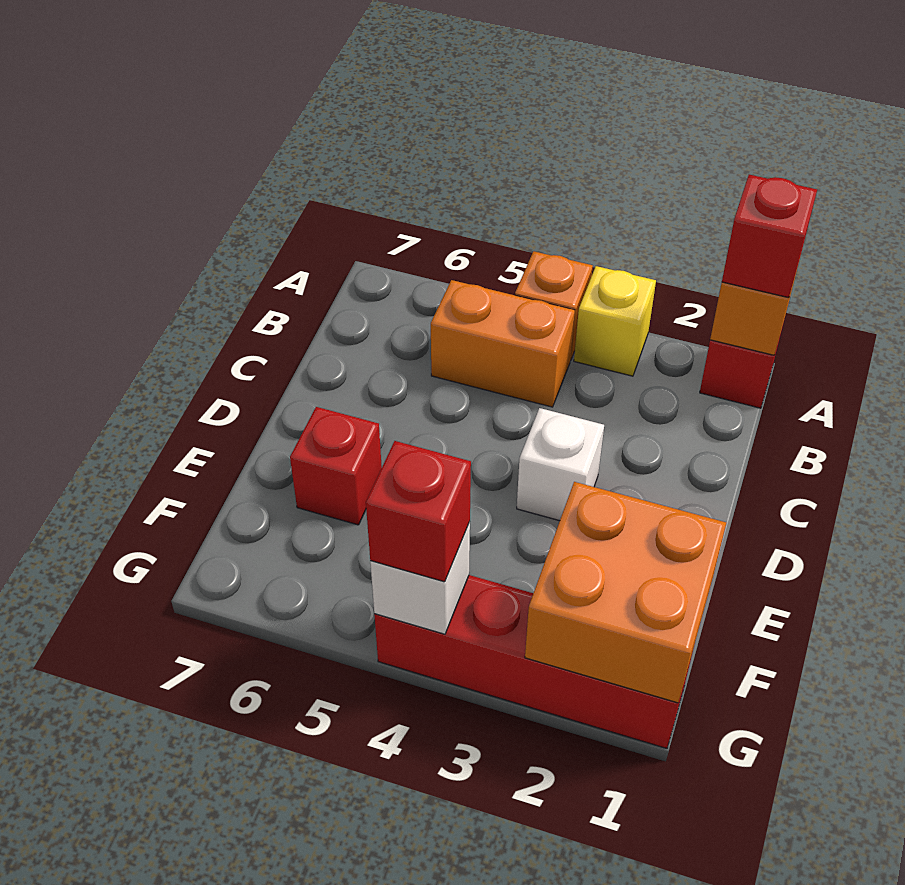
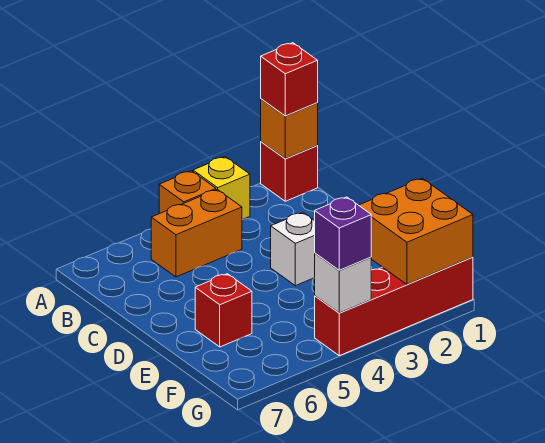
red brick G4 level 3 -> purple brick G4 level 3

